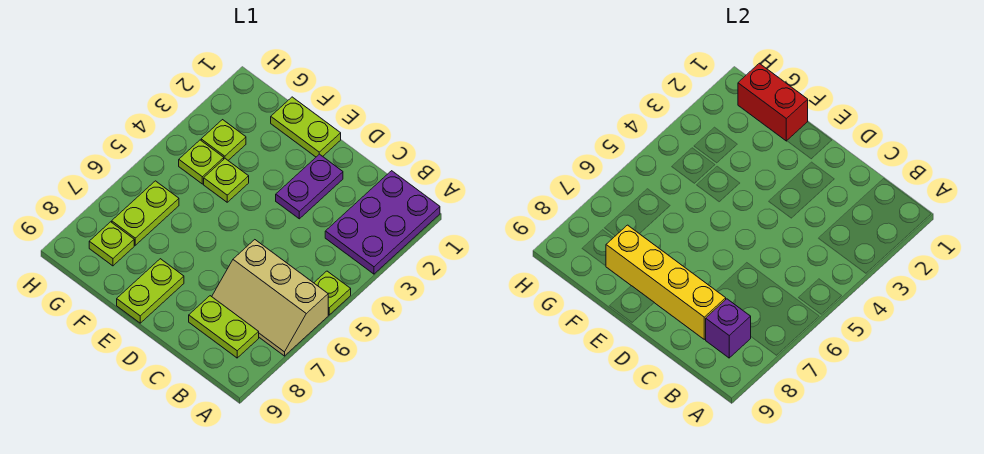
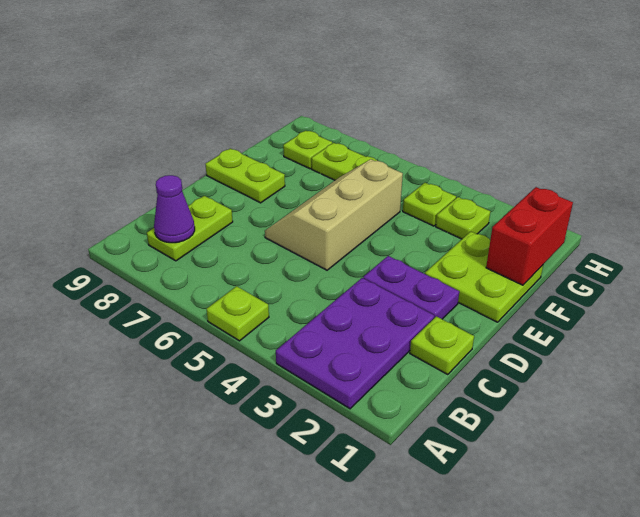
purple plate A1:B3 level 1 -> purple plate A2:C3 level 1
tan slope A6:C7 level 1 top 6 -> tan slope D5:F6 level 1 top 5
purple brick B8 level 2 -> purple cone B8 level 2
yellow brick C8:F8 level 2 -> none
lime plate E1:F1 level 1 -> lime plate E1:F2 level 1
lime plate F4 level 1 -> lime plate C1 level 1

